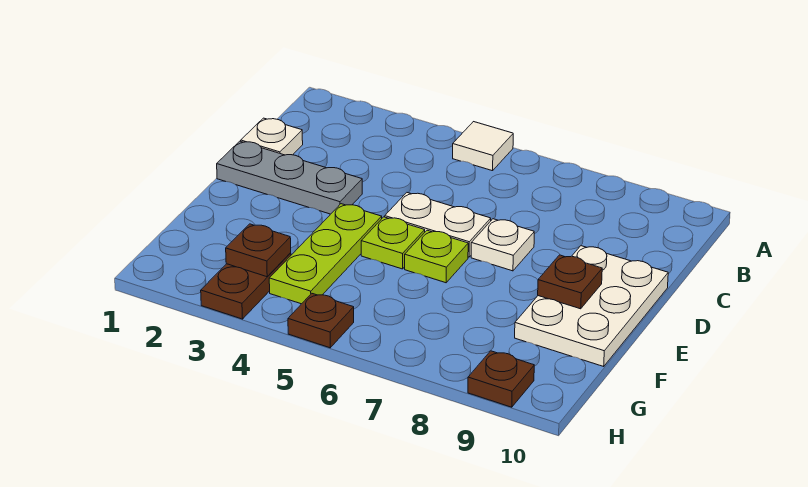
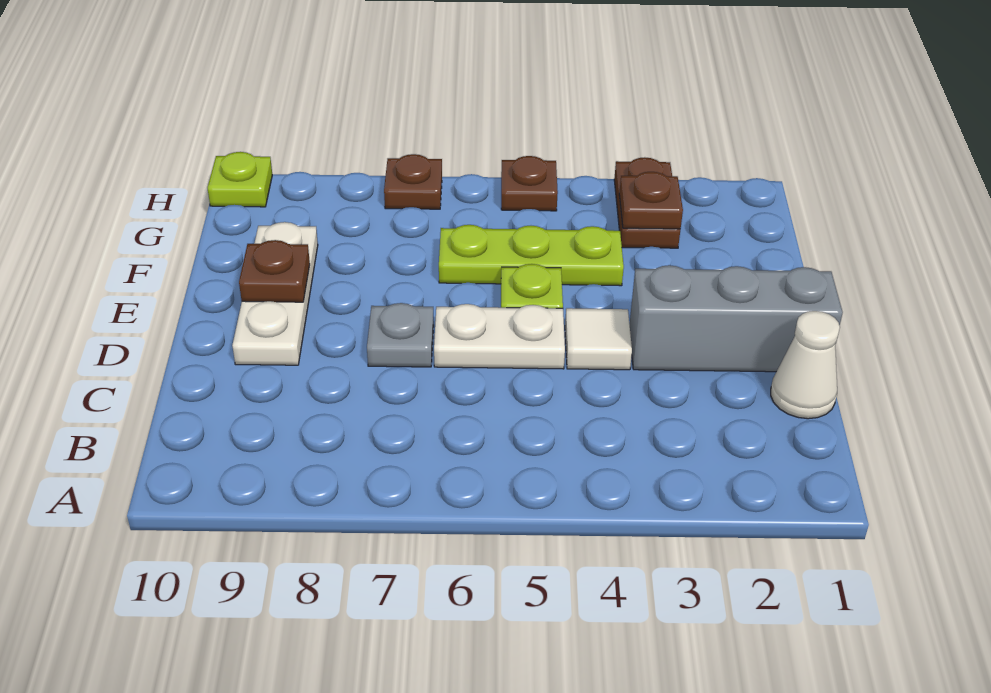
white tile A5 level 1 -> white tile D4 level 1
white plate C1 level 1 -> white cone C1 level 1
grey plate D1:D3 level 1 -> grey brick D1:D3 level 1
white plate D7 level 1 -> grey plate D7 level 1
white plate D9:F10 level 1 -> white plate D9:F9 level 1
lime plate E4:G4 level 1 -> lime plate F4:F6 level 1
lime plate E6 level 1 -> lime plate H10 level 1
brown plate H9 level 1 -> brown plate H7 level 1

